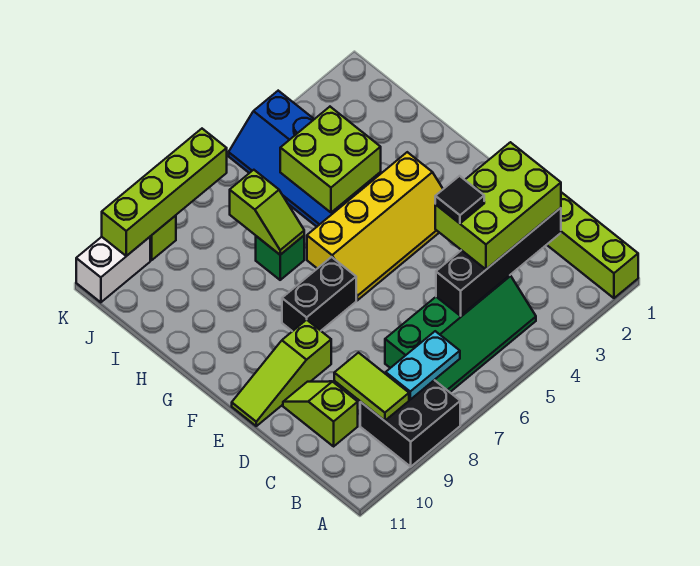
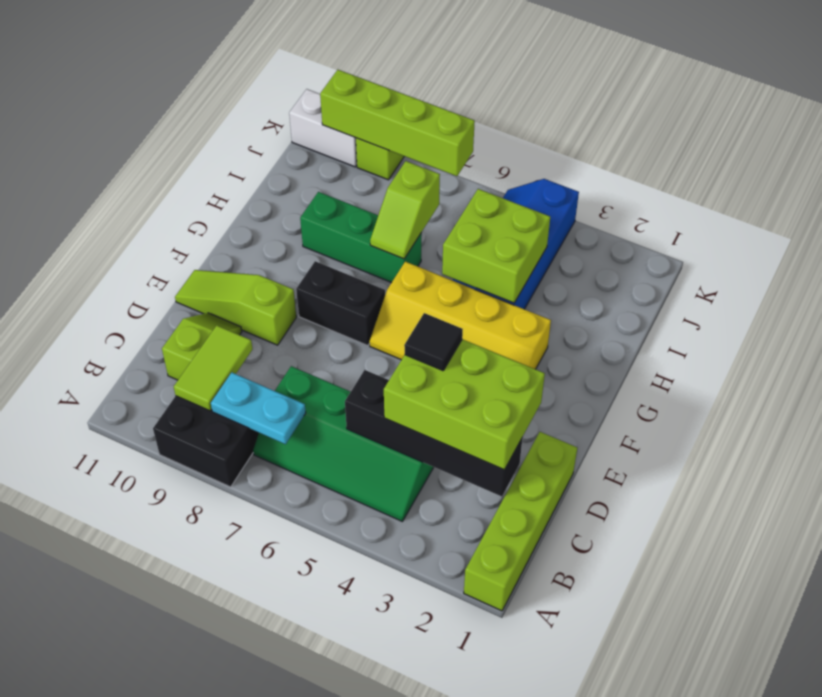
green brick H7 level 1 -> green brick H7:H9 level 1

